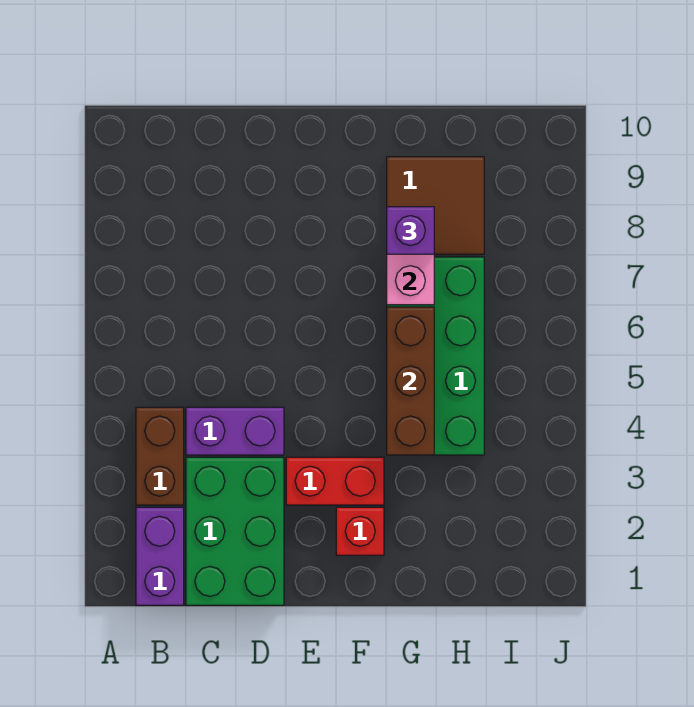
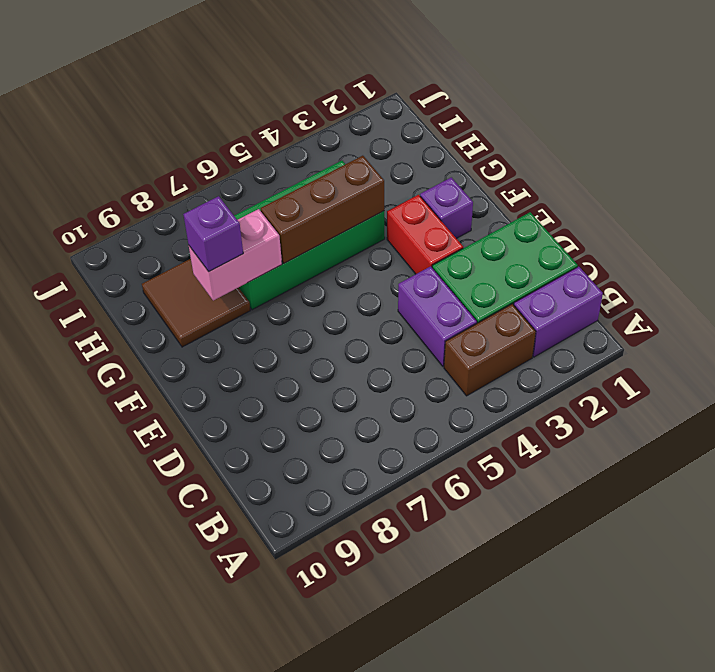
red brick F2 level 1 -> purple brick F2 level 1

